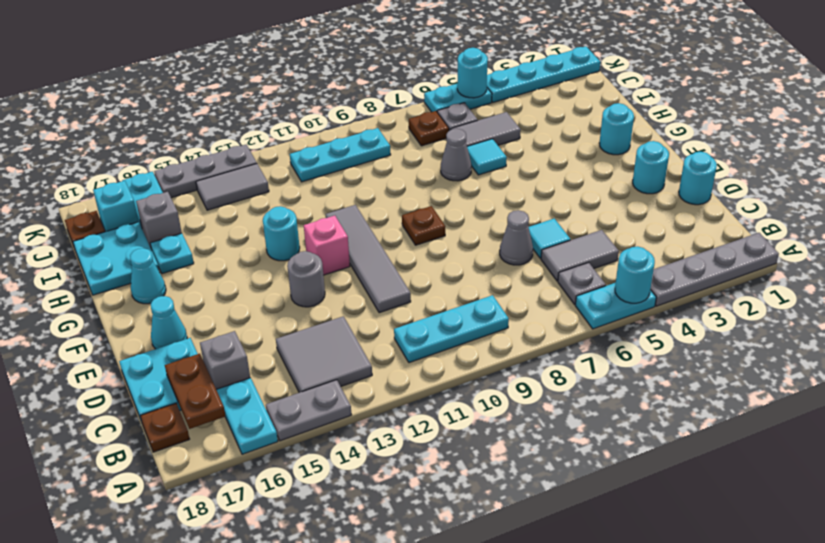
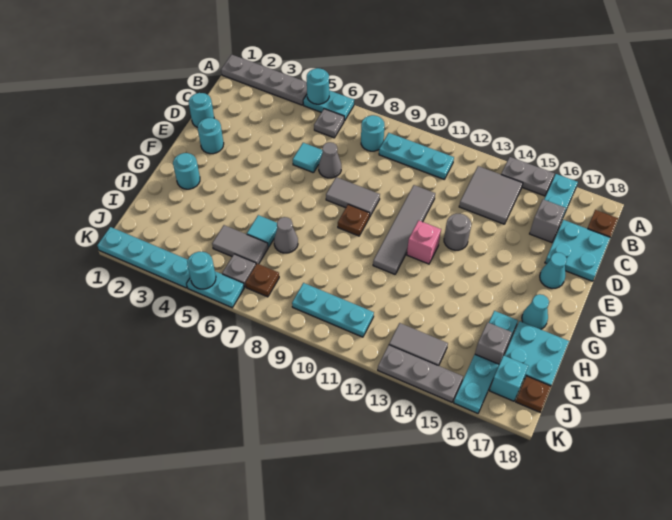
brown plate B17:C17 level 2 -> none
grey tile C5:C6 level 1 -> grey tile E8:E9 level 1
cyan round brick G13 level 1 -> cyan round brick B8 level 1

